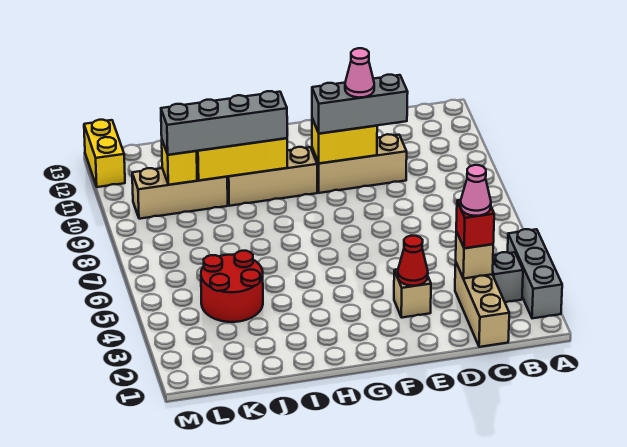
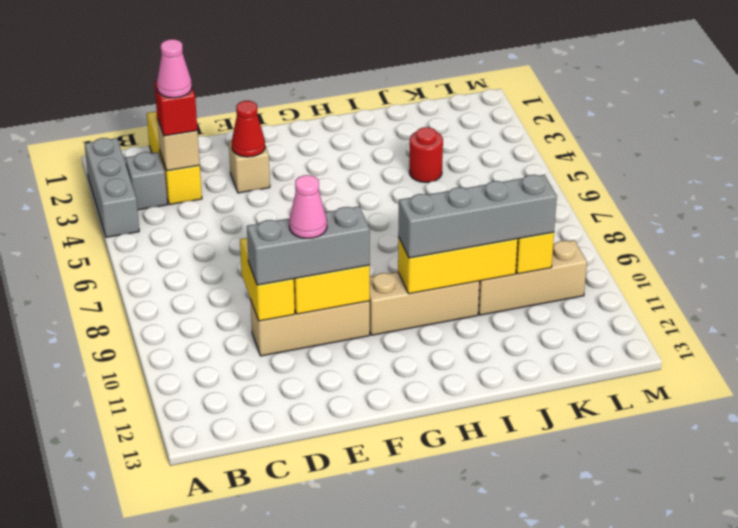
tan brick C1:C3 level 1 -> yellow brick C1:C3 level 1
red round brick J4:K5 level 1 -> red round brick J4 level 1
yellow brick M12:M13 level 1 -> yellow brick D9:D10 level 2

